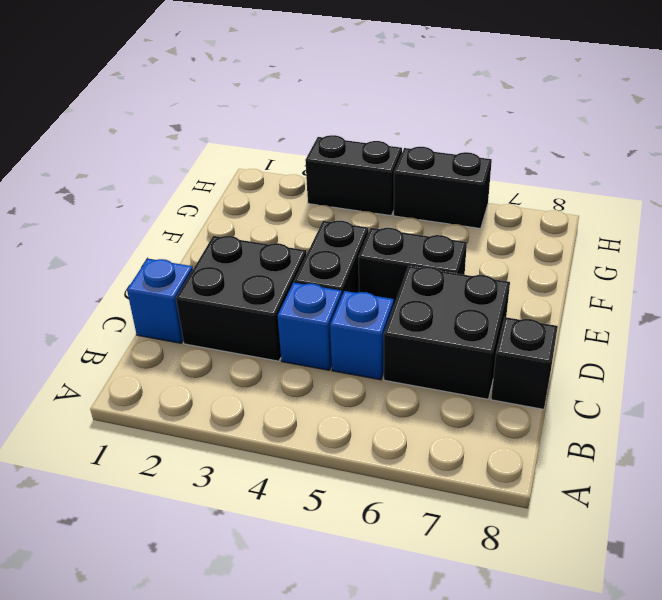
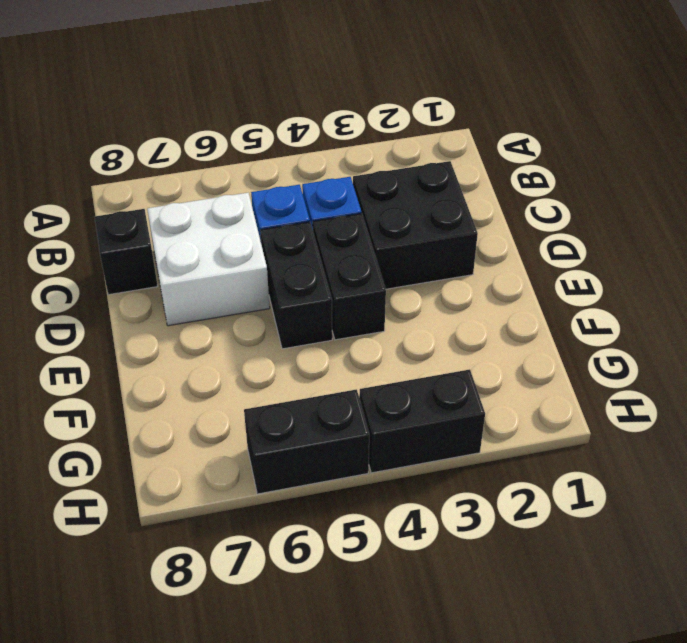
blue brick C1 level 1 -> none
black brick C6:D7 level 1 -> white brick C6:D7 level 1
black brick E5:E6 level 1 -> black brick D5:E5 level 1

